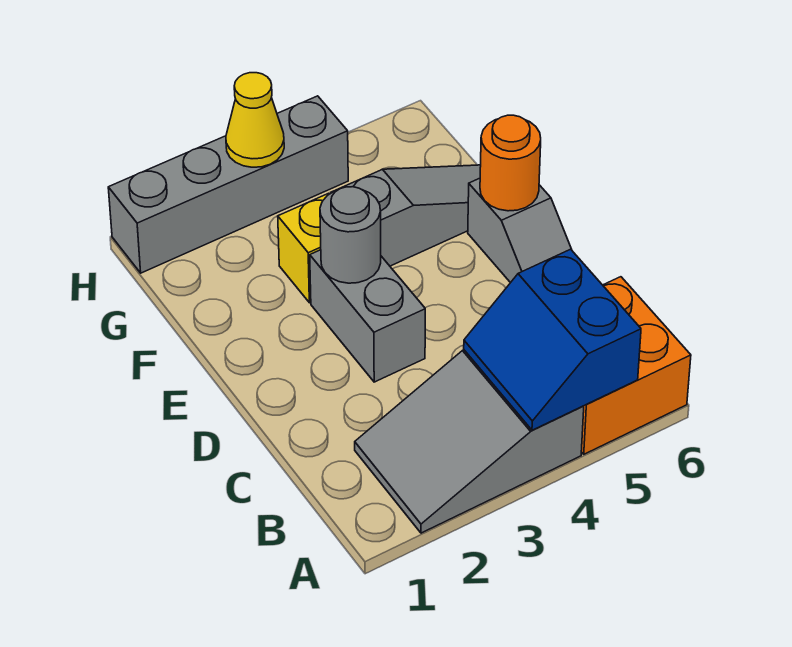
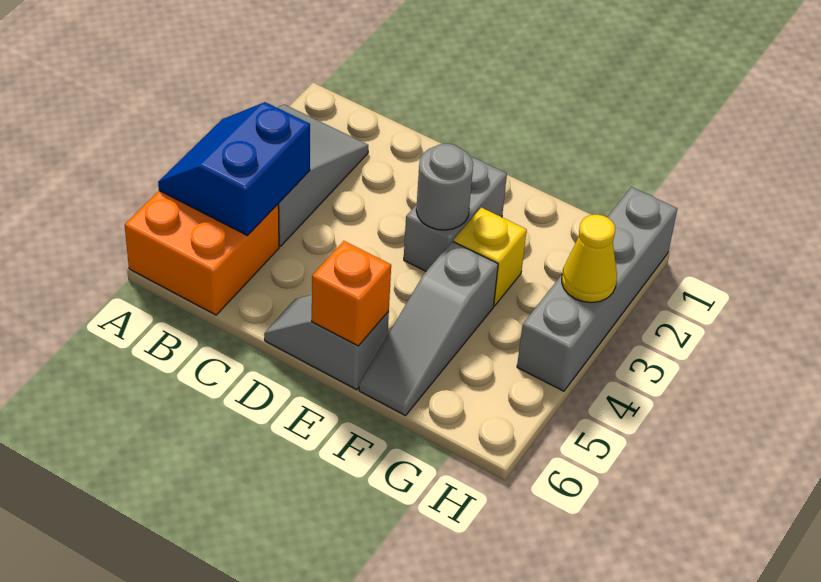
blue slope A4:B5 level 2 top 5 -> blue slope A4:B5 level 2 top B
grey brick D3:E3 level 1 -> grey brick E2:E3 level 1
orange round brick E6 level 2 -> orange brick E6 level 2

